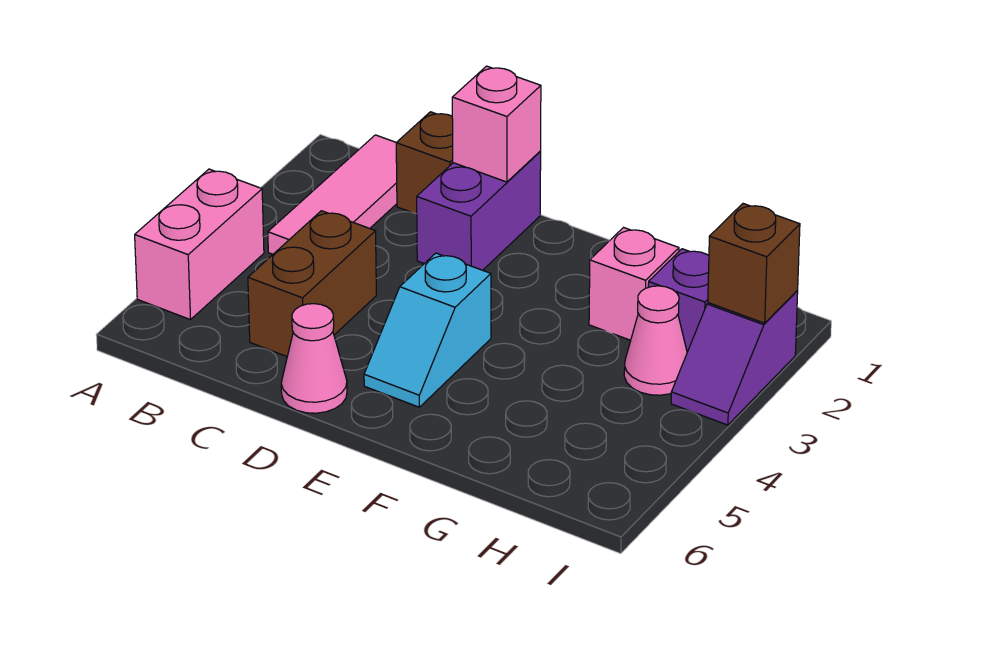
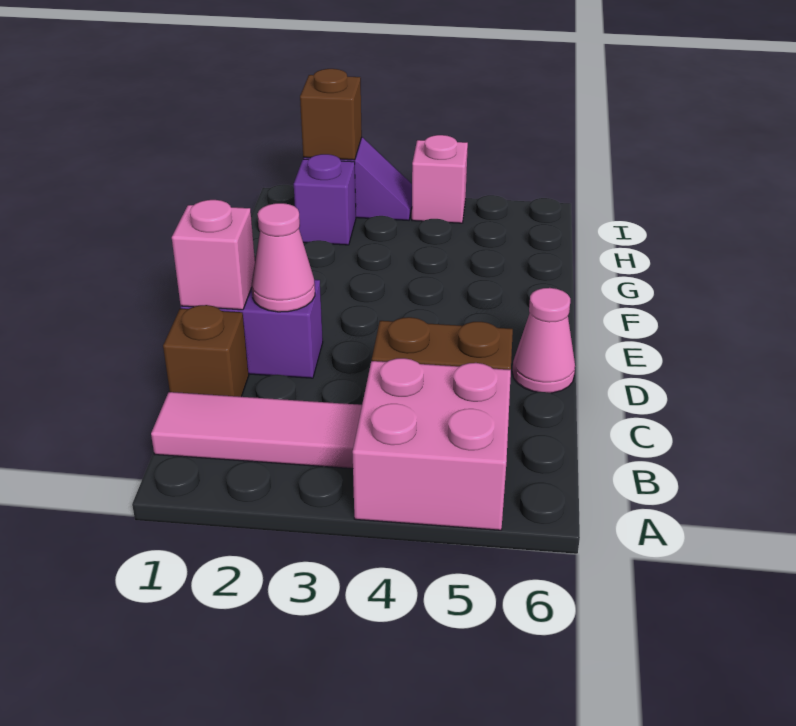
pink brick A4:A5 level 1 -> pink brick A4:B5 level 1
cyan slope E4:E5 level 1 top 4 -> none
pink brick G2 level 1 -> pink brick I4 level 1
pink cone H3 level 1 -> pink cone D2 level 2

